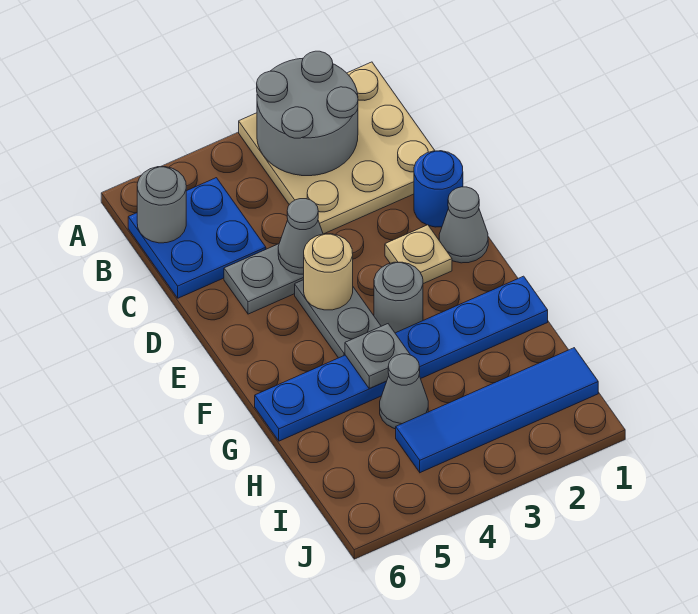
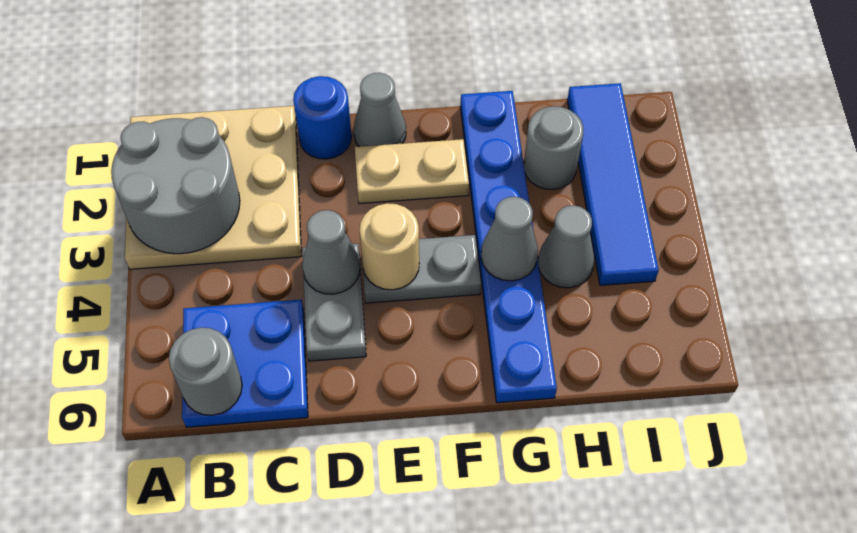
tan plate E2 level 1 -> tan plate E2:F2 level 1
grey round brick F3 level 1 -> grey round brick H2 level 1
grey plate G4 level 2 -> grey cone G4 level 2

